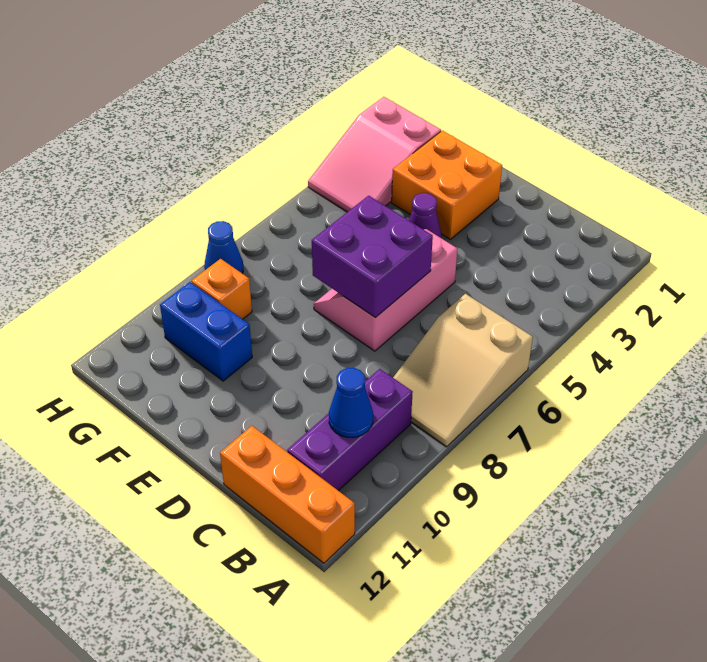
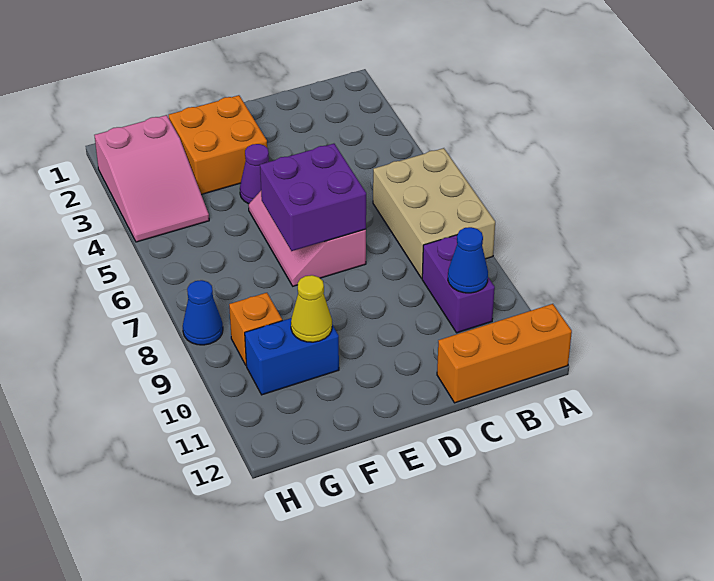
tan slope A6:B8 level 1 top 6 -> tan brick A6:B8 level 1
purple brick B9:B11 level 1 -> purple brick B9:B10 level 1
none -> yellow cone F10 level 2

